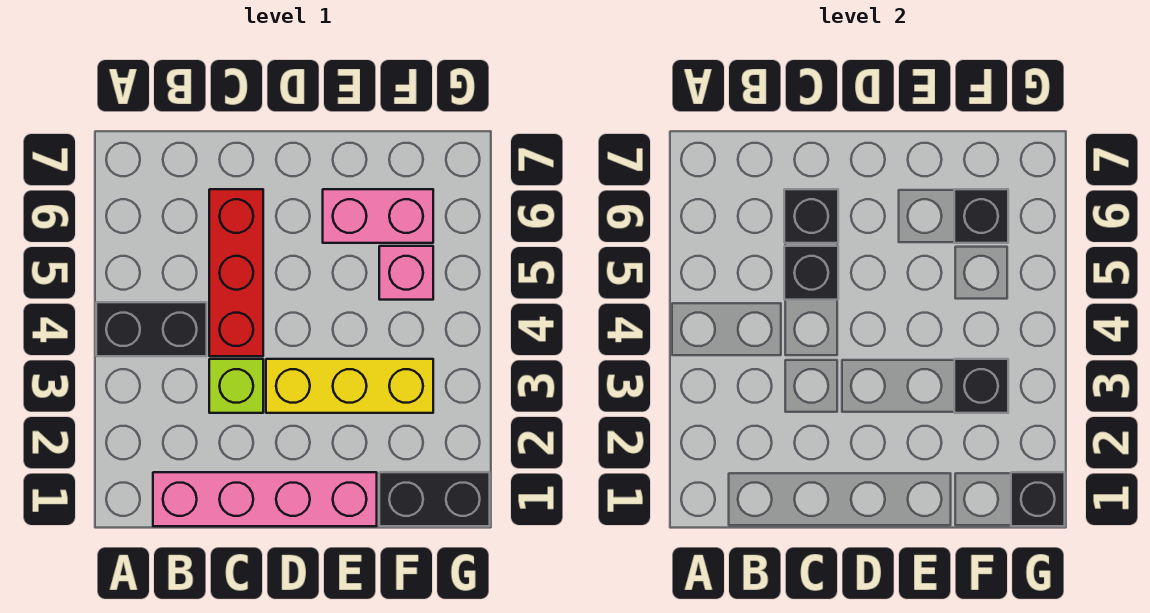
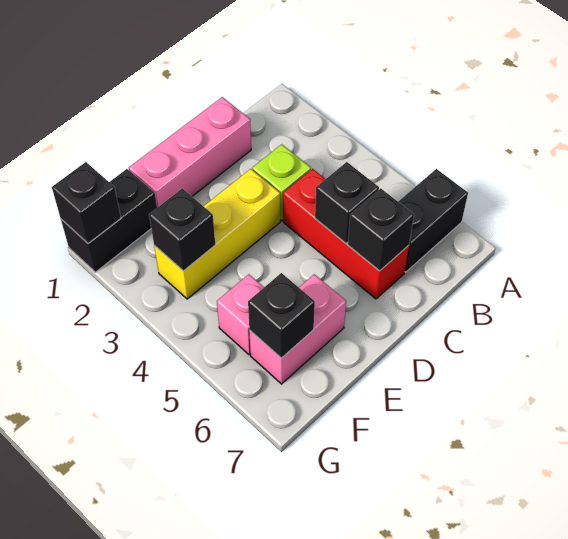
black brick A4:B4 level 1 -> black brick A6:B6 level 1
pink brick B1:E1 level 1 -> pink brick C1:E1 level 1

